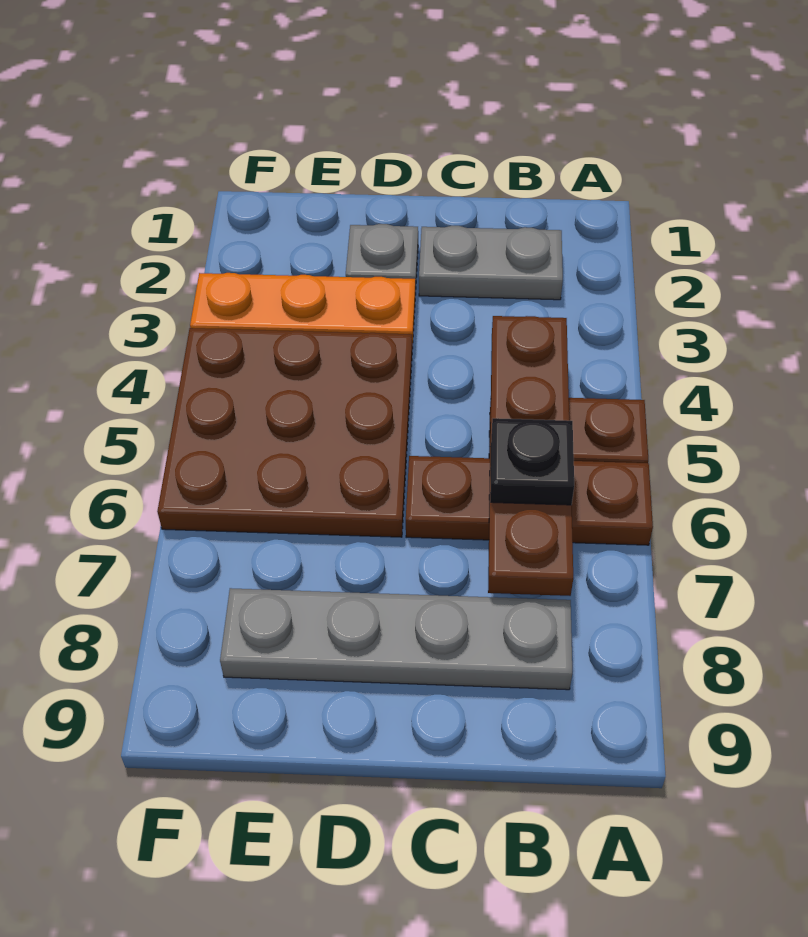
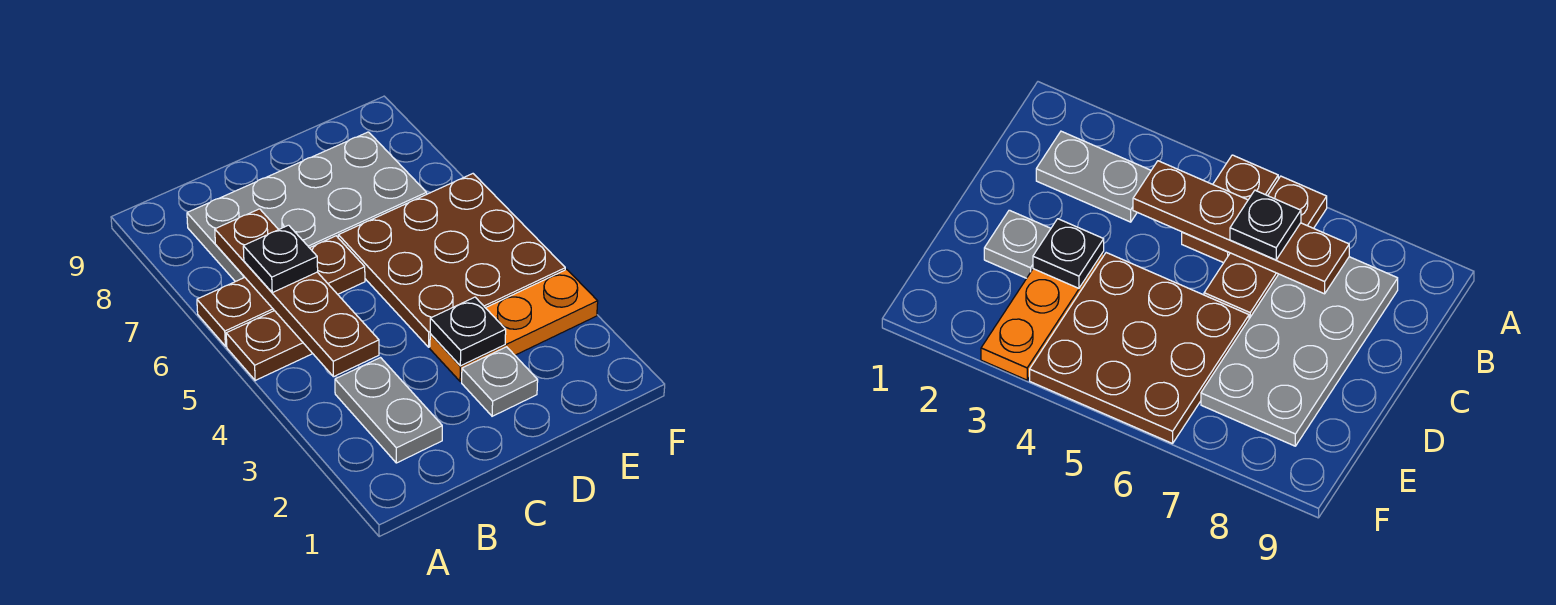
grey plate B2:C2 level 1 -> grey plate B2:B3 level 1
grey plate B8:E8 level 1 -> grey plate B7:E8 level 1
none -> black plate D3 level 2

